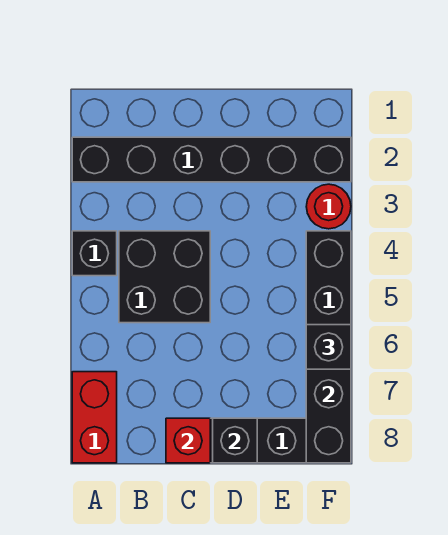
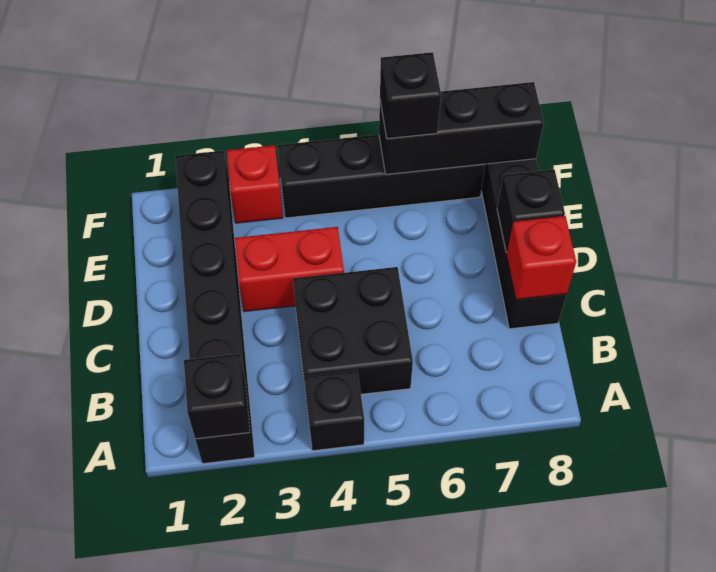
none -> black brick A2 level 2
red brick A7:A8 level 1 -> red brick D3:D4 level 1
red round brick F3 level 1 -> red brick F3 level 1

